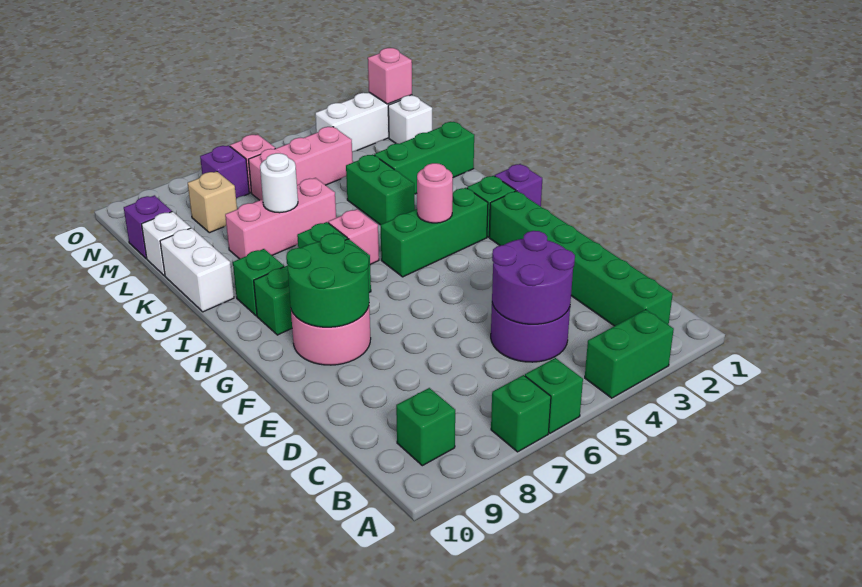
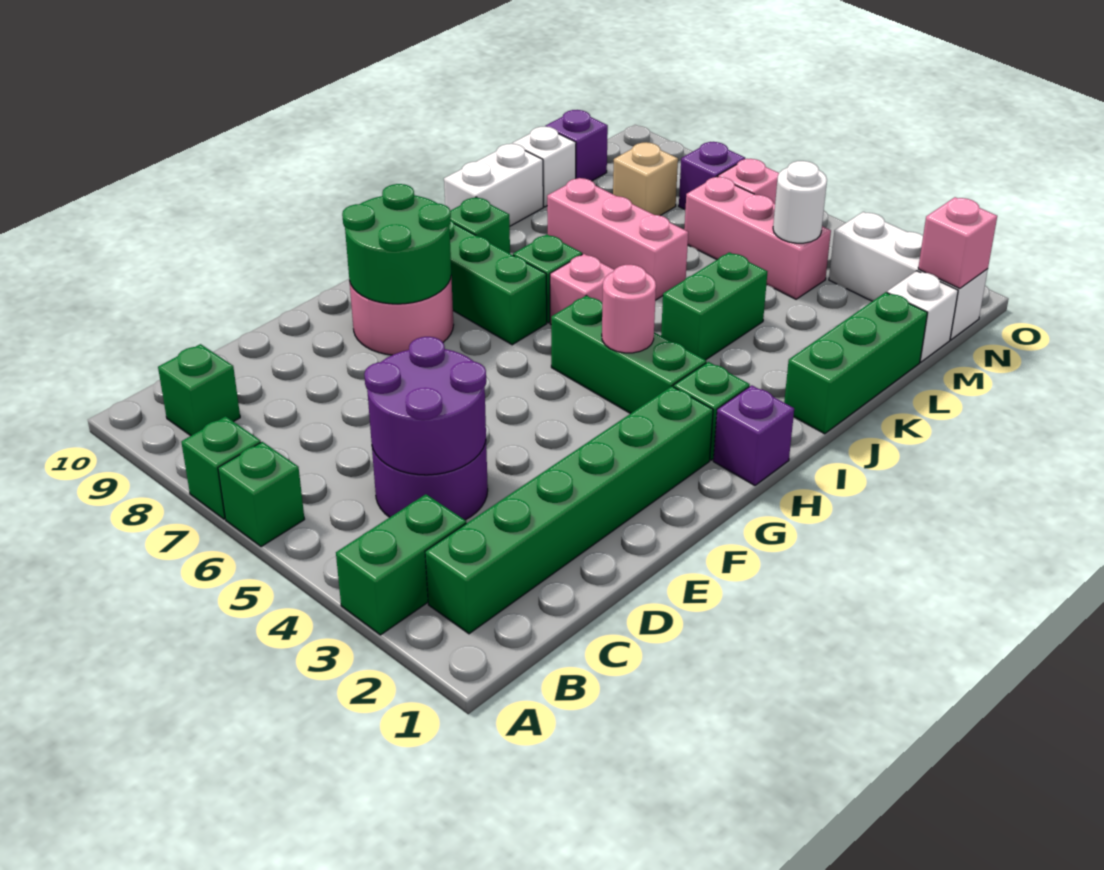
green brick A3:A4 level 1 -> green brick A3:B3 level 1
green brick K1:K3 level 1 -> green brick J1:L1 level 1
white round brick K7 level 2 -> white round brick M4 level 2

